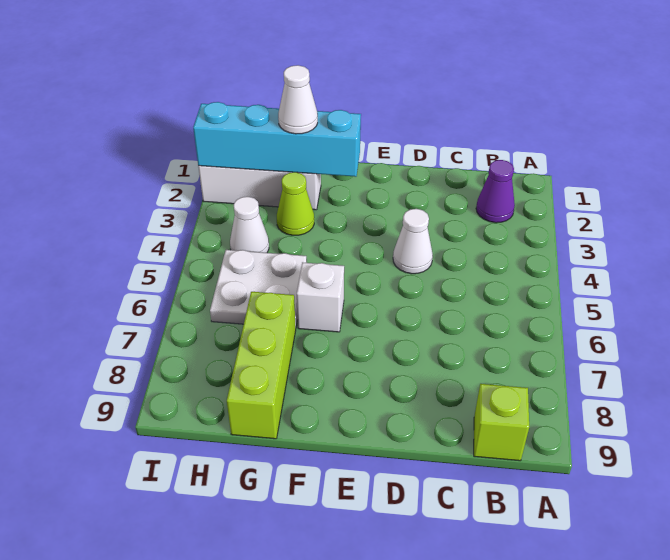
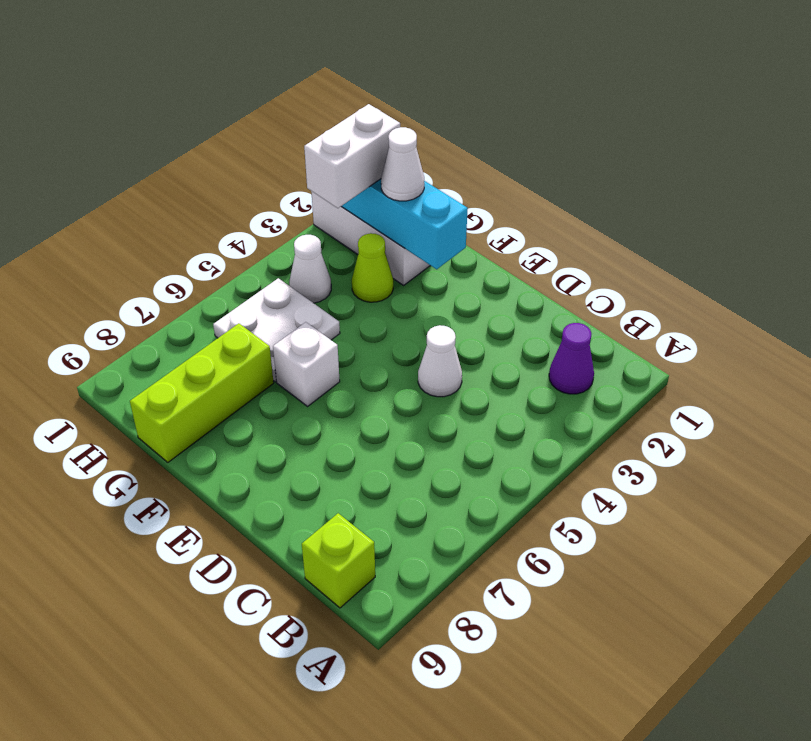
none -> white brick H2:H3 level 3

